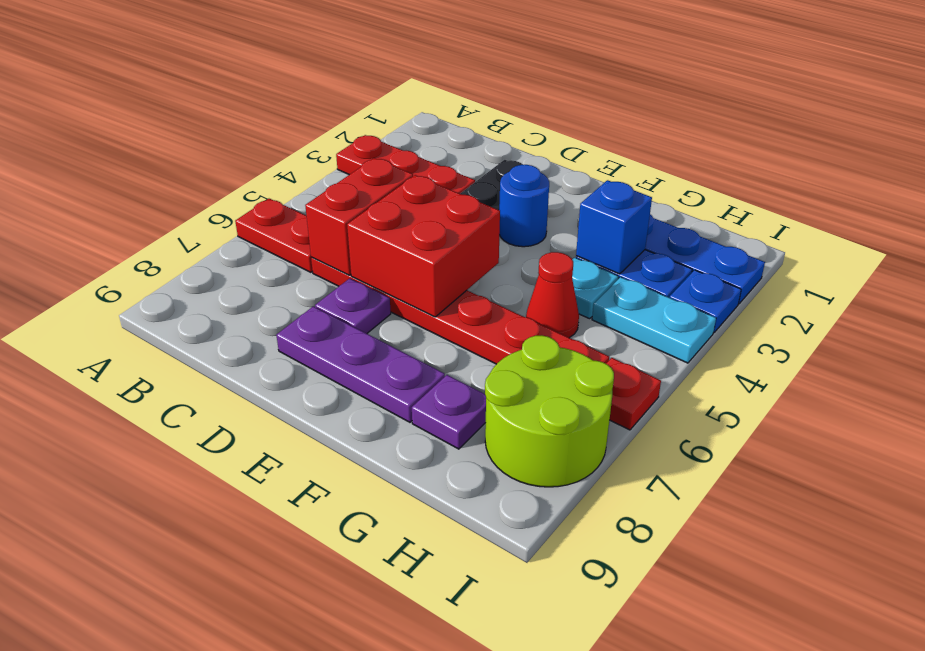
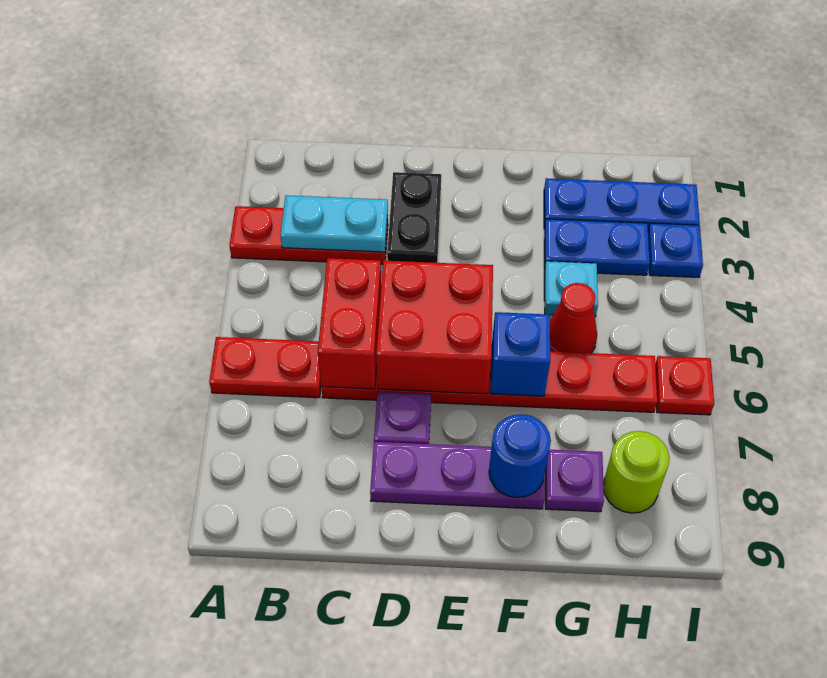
blue round brick E3 level 1 -> blue round brick F8 level 2
blue brick G3 level 2 -> blue brick F6 level 2
cyan plate H4:I4 level 1 -> cyan plate B3:C3 level 2
lime round brick H7:I8 level 1 -> lime round brick H8 level 1

